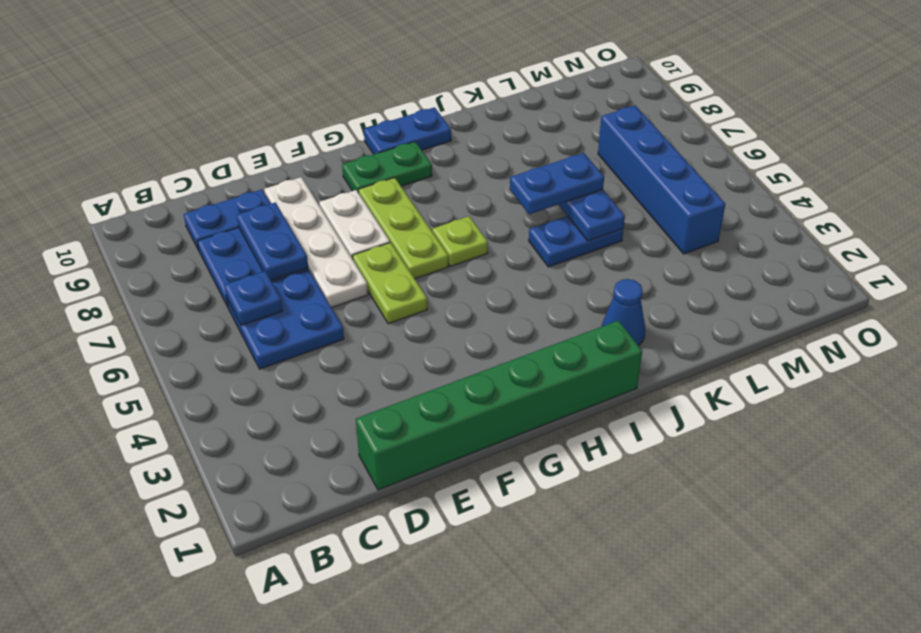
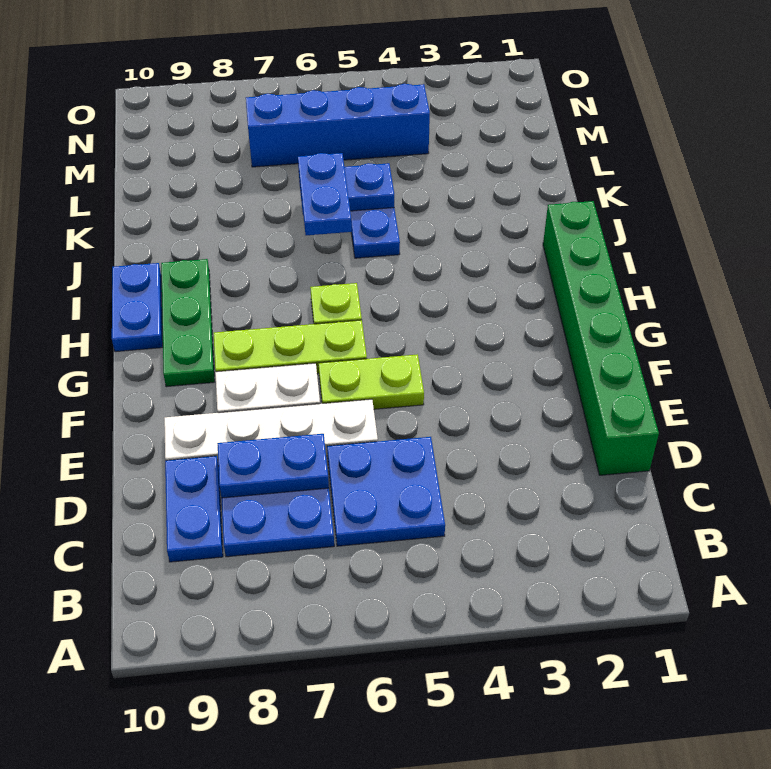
blue plate C6 level 2 -> none
green plate G9:H9 level 1 -> green plate G9:I9 level 1
blue cone J2 level 1 -> none

